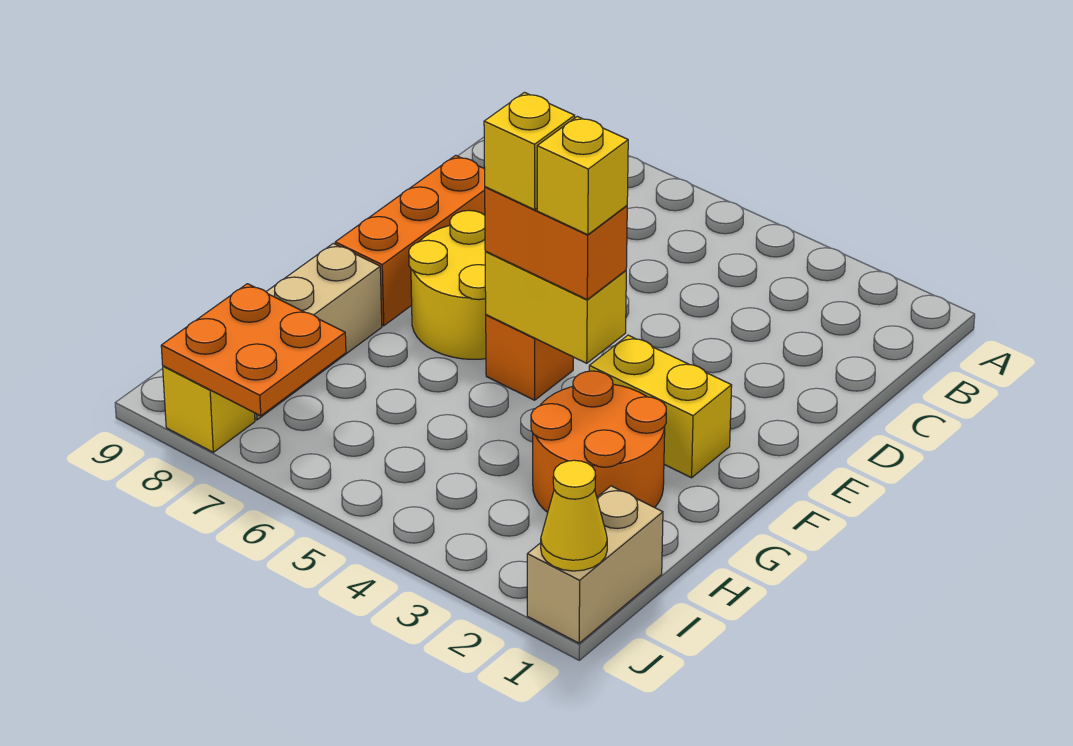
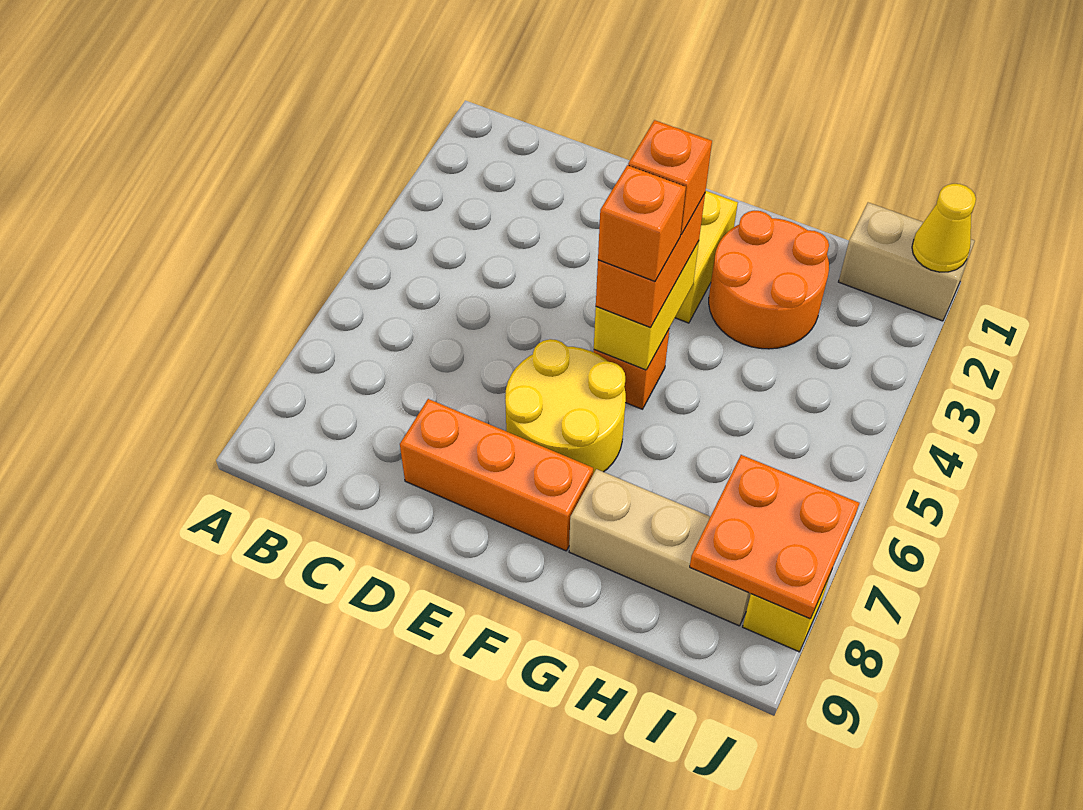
yellow brick F4 level 4 -> orange brick F4 level 4
yellow brick F5 level 4 -> orange brick F5 level 4

